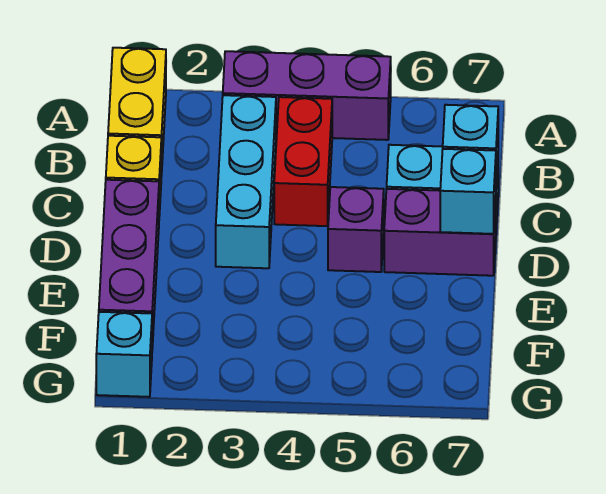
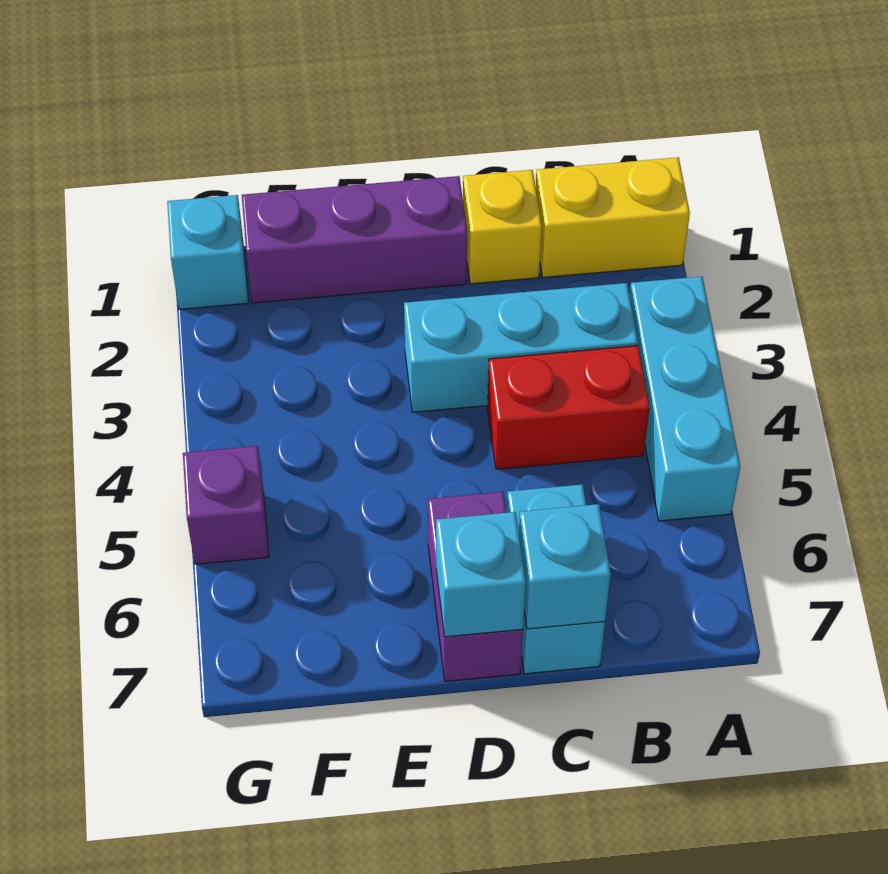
purple brick A3:A5 level 1 -> cyan brick A3:A5 level 1
purple brick D5 level 1 -> purple brick G5 level 1

